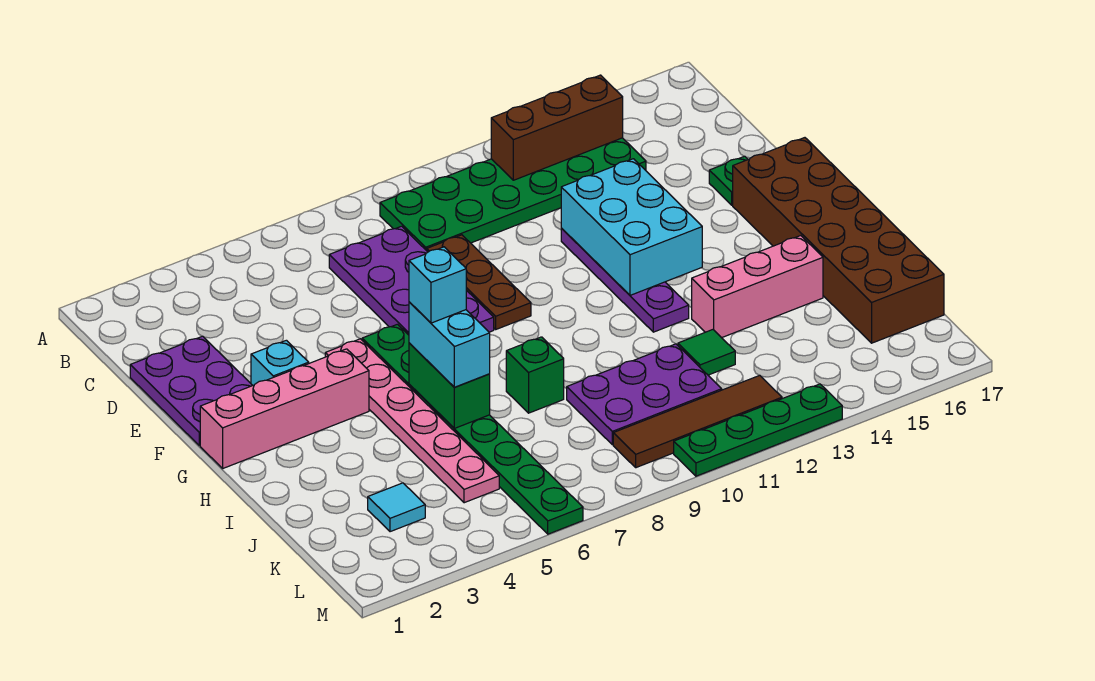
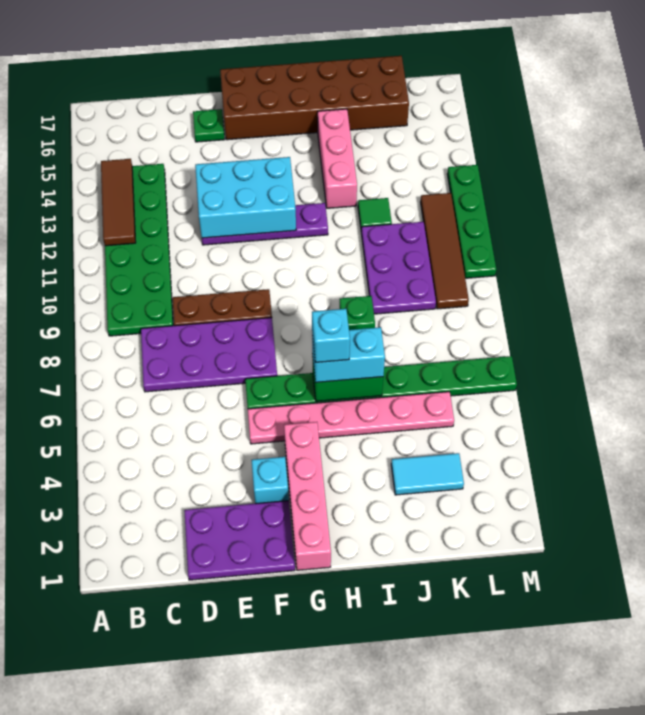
brown brick B12:B14 level 2 -> brown tile B12:B14 level 2
cyan tile K3 level 1 -> cyan tile J3:K3 level 1

